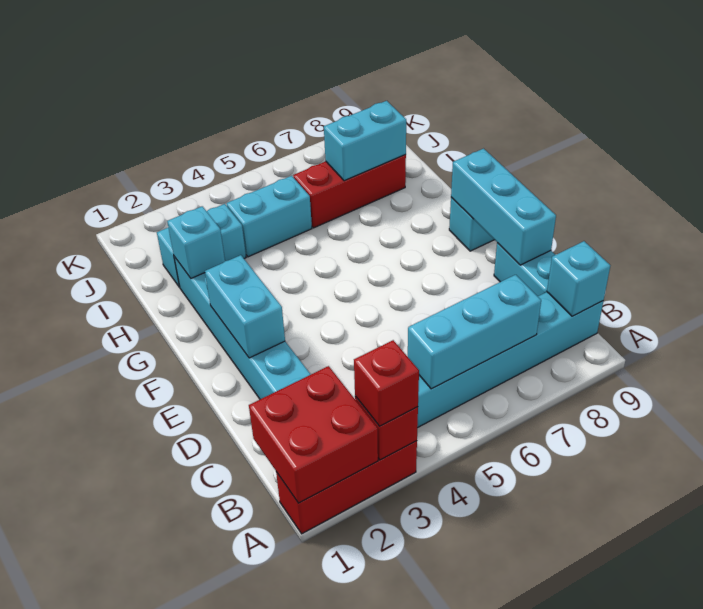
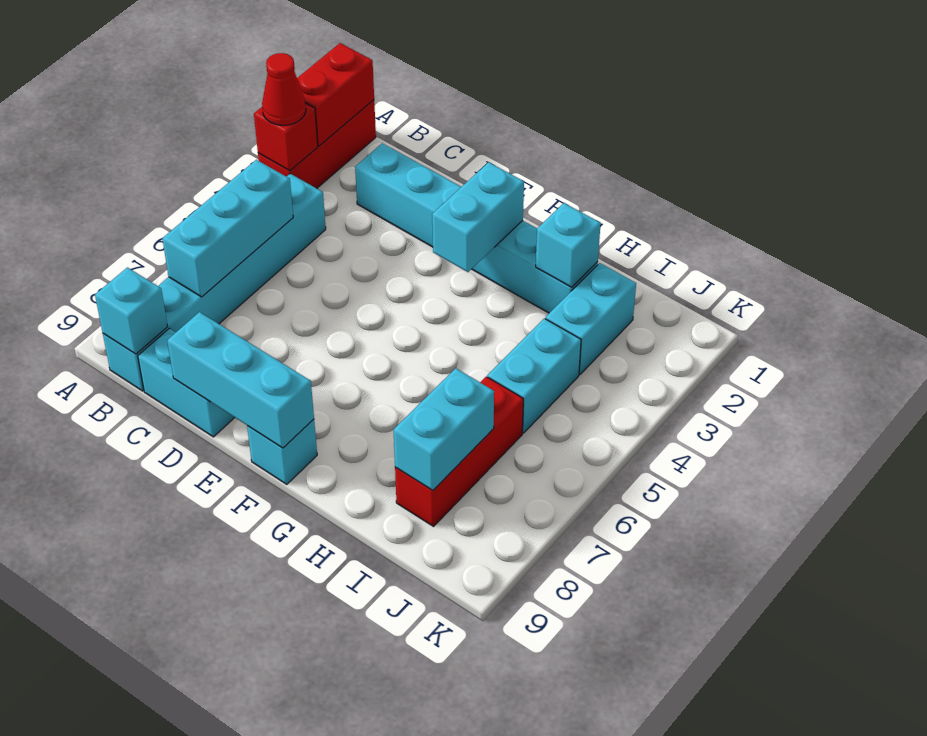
red brick A1:B2 level 2 -> red brick A1:A2 level 2
red brick A3 level 3 -> red cone A3 level 3
cyan brick E2:F2 level 2 -> cyan brick F2:F3 level 2

